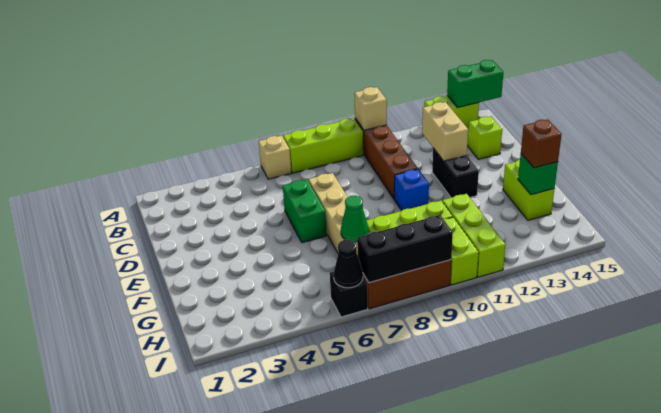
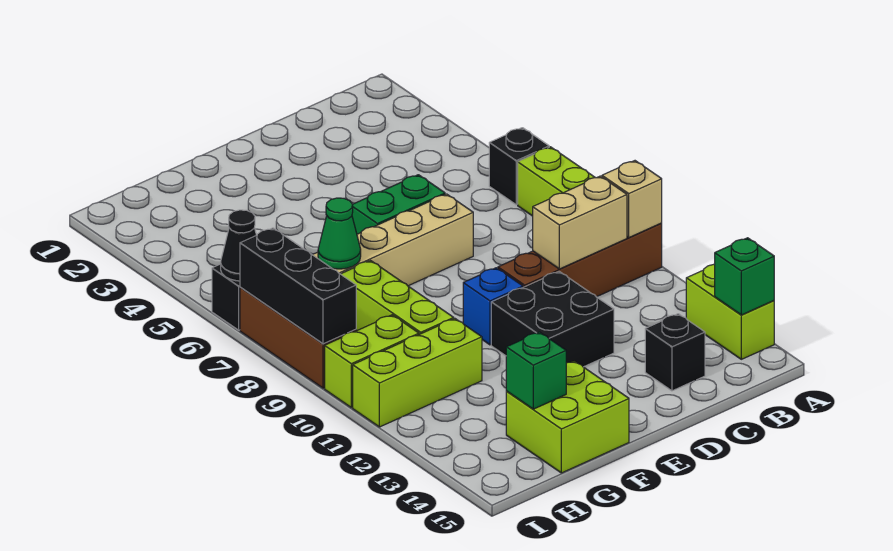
tan brick A6 level 1 -> black brick A6 level 1
green brick A14:A15 level 2 -> green brick A14 level 2
tan brick C12:D12 level 2 -> tan brick B10:C10 level 2
lime brick C14 level 1 -> black brick C14 level 1
black brick D12:E12 level 1 -> black brick D11:E12 level 1
lime brick F14:G14 level 1 -> lime brick F14:G15 level 1
brown brick G14 level 3 -> none

